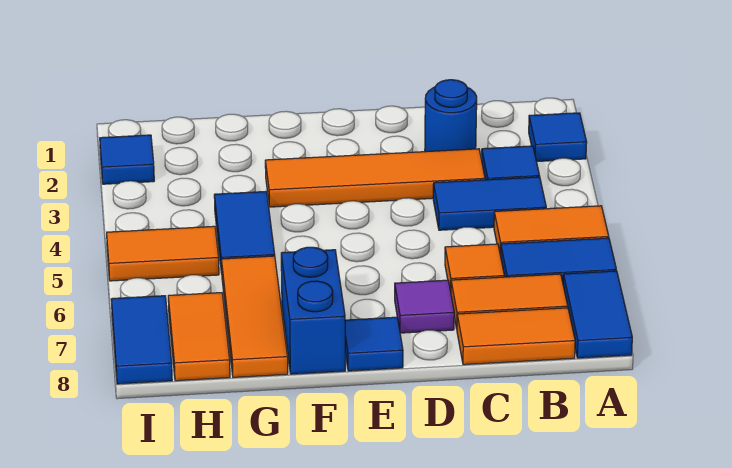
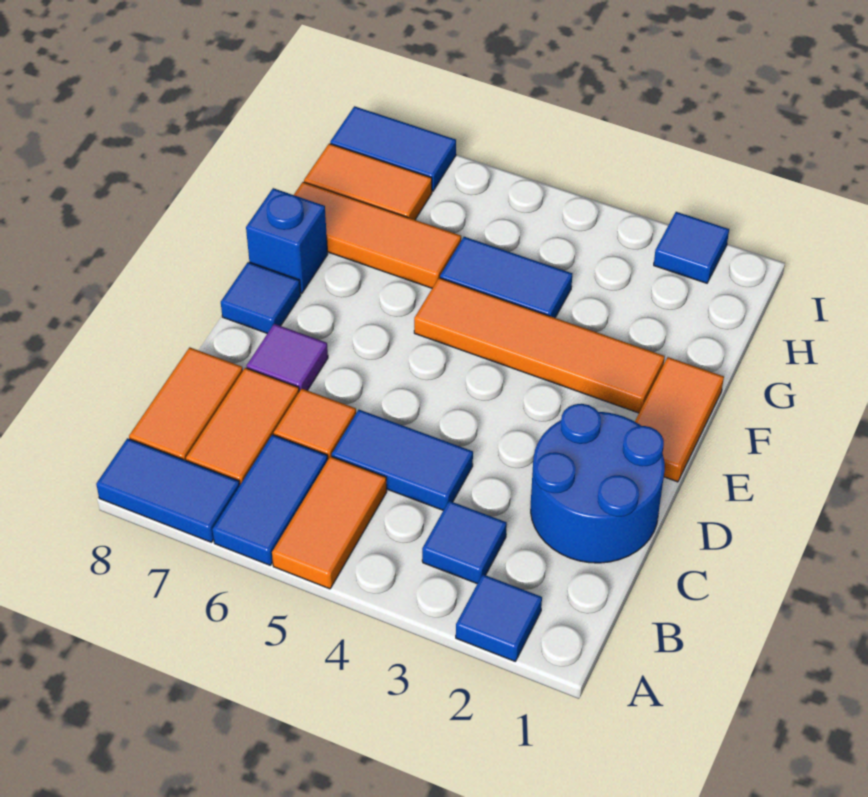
blue tile B4:C4 level 1 -> blue tile C4:C5 level 1
blue round brick C2 level 1 -> blue round brick C1:D2 level 1
orange tile C3:F3 level 1 -> orange tile F2:F5 level 1
blue brick F7:F8 level 1 -> blue brick F8 level 1
orange tile H5:I5 level 1 -> orange tile E1:F1 level 1

